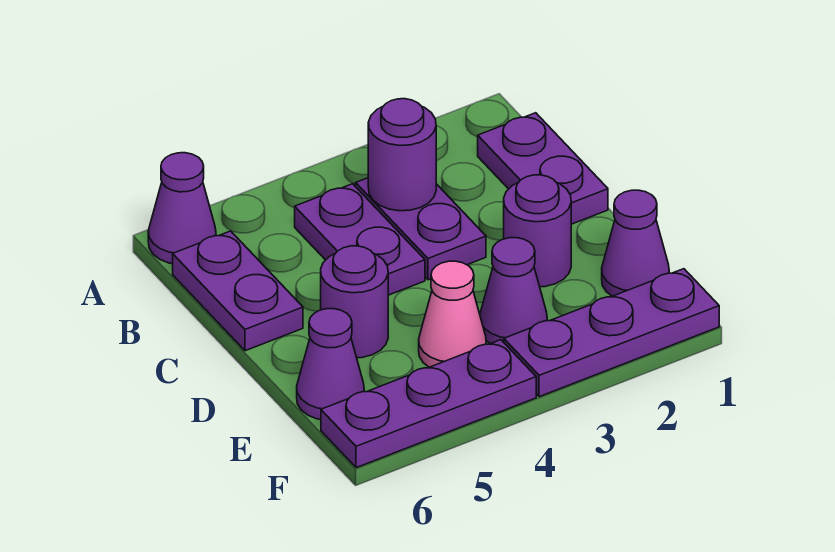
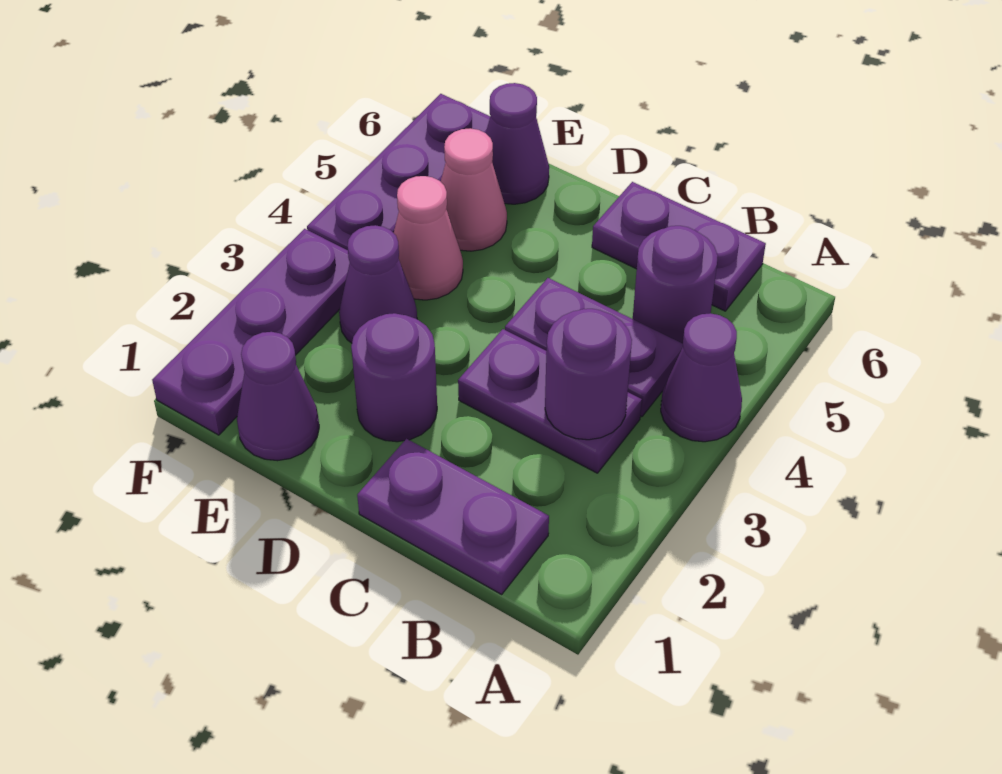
purple cone A6 level 1 -> purple cone A4 level 1
purple round brick D5 level 1 -> purple round brick B5 level 1
none -> pink cone E5 level 1

